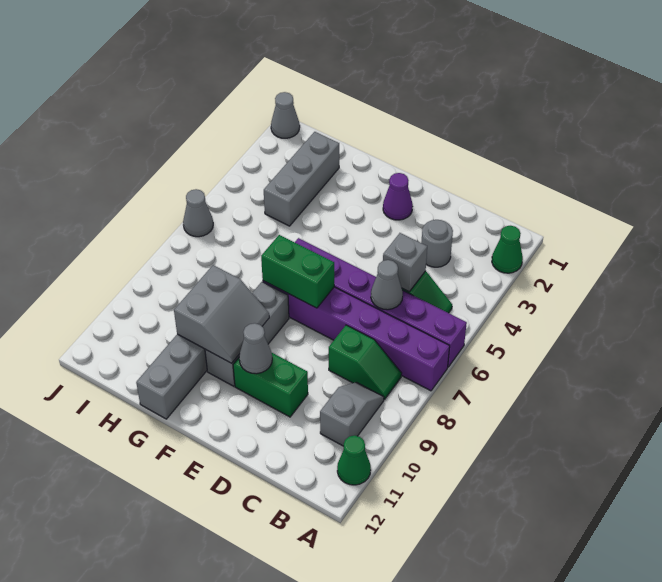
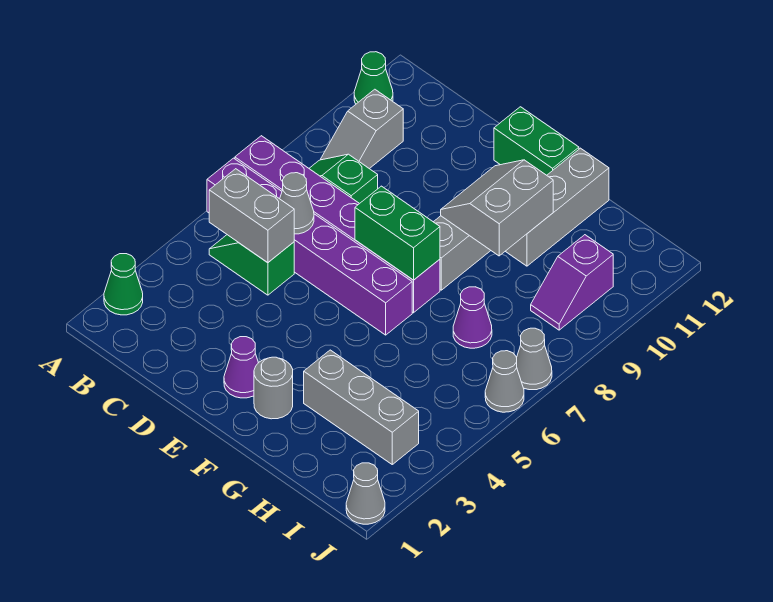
grey round brick C3 level 1 -> grey round brick F2 level 1
grey brick C5 level 2 -> grey brick B5:C5 level 2
green brick D10:E10 level 1 -> green brick E12:F12 level 1
grey cone E10 level 2 -> grey cone J7 level 1
grey brick H2:H4 level 1 -> grey brick G3:I3 level 1
none -> purple cone H7 level 1
none -> purple slope I9:I10 level 1 top 10

